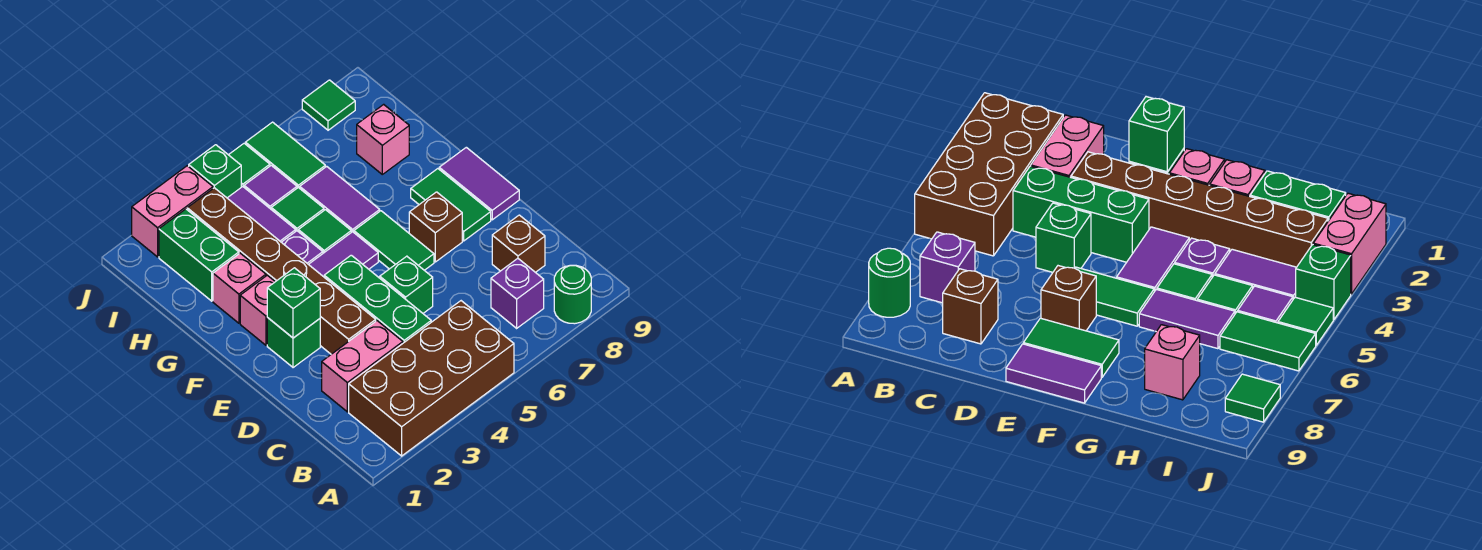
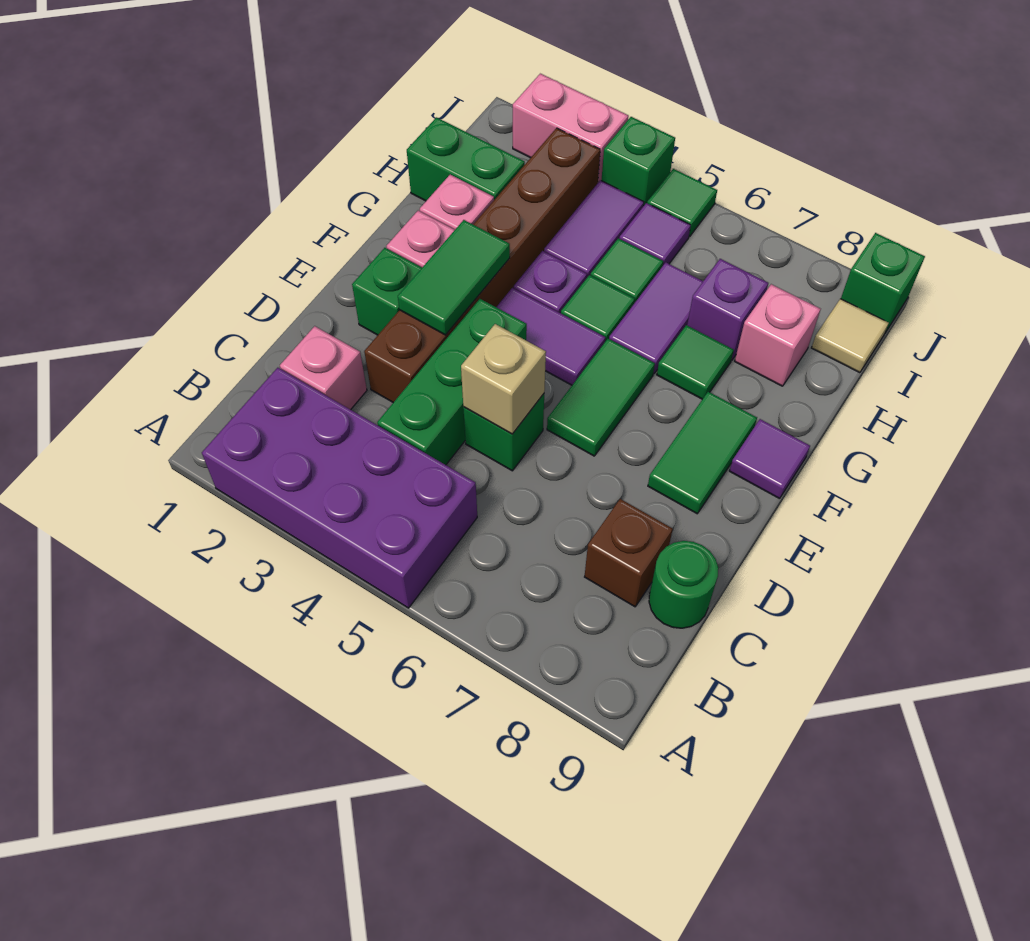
brown brick A2:B5 level 1 -> purple brick A2:B5 level 1
green round brick A8 level 1 -> green round brick C9 level 1
purple brick B7 level 1 -> purple brick H7 level 1
pink brick C2:C3 level 1 -> pink brick C2 level 1
none -> tan brick D5 level 2
green brick E2 level 2 -> green brick J9 level 1
brown brick E7 level 1 -> none
purple tile E9:F9 level 1 -> purple tile F9 level 1
green brick H2:I2 level 1 -> green brick H1:H2 level 1
green tile I6:J6 level 1 -> green tile E3:F3 level 2
none -> tan tile I9 level 1
green tile J8 level 1 -> green tile G7 level 1

